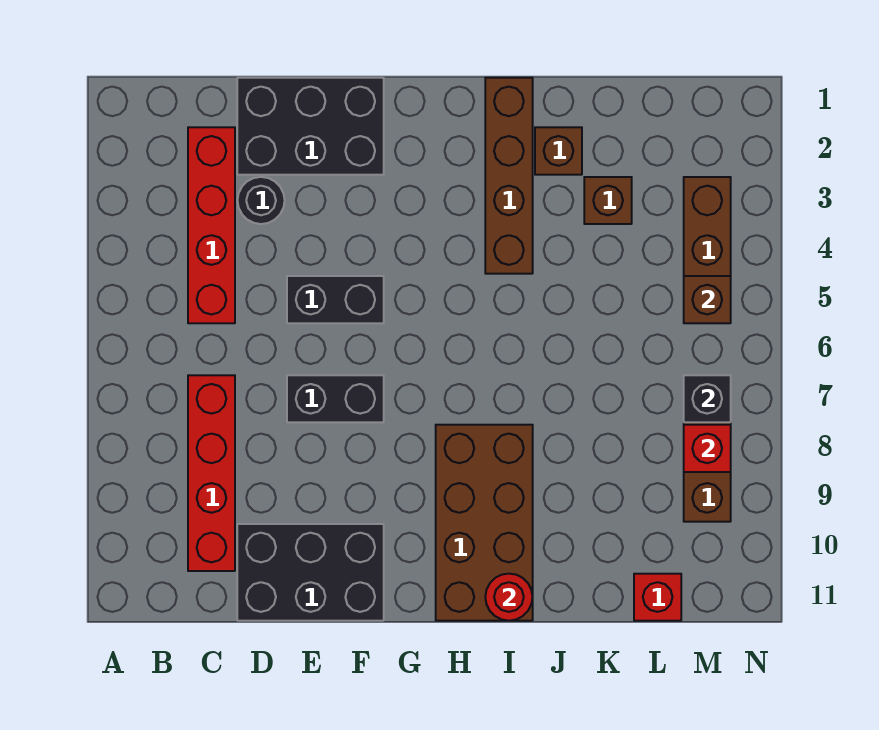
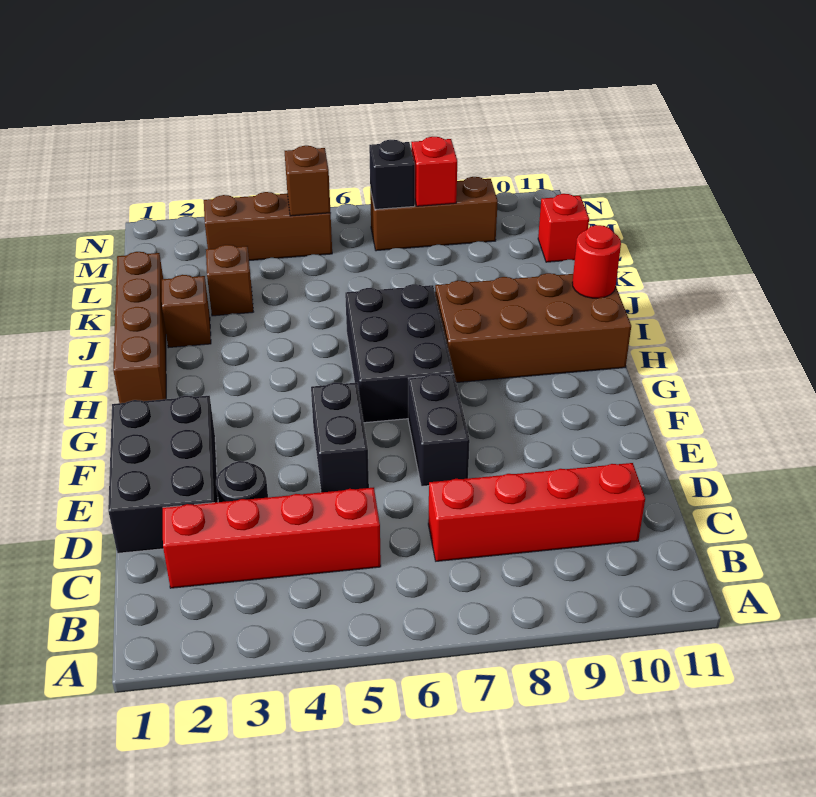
black brick D10:F11 level 1 -> black brick G6:I7 level 1
brown brick I1:I4 level 1 -> brown brick H1:K1 level 1

